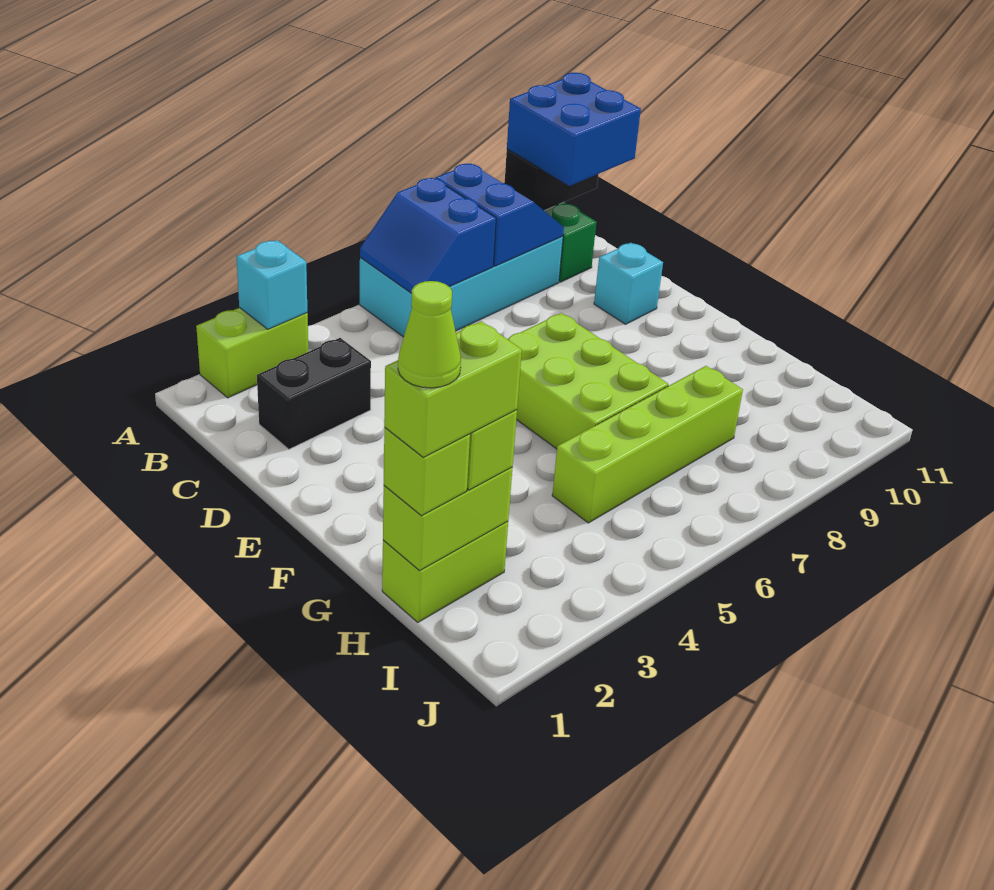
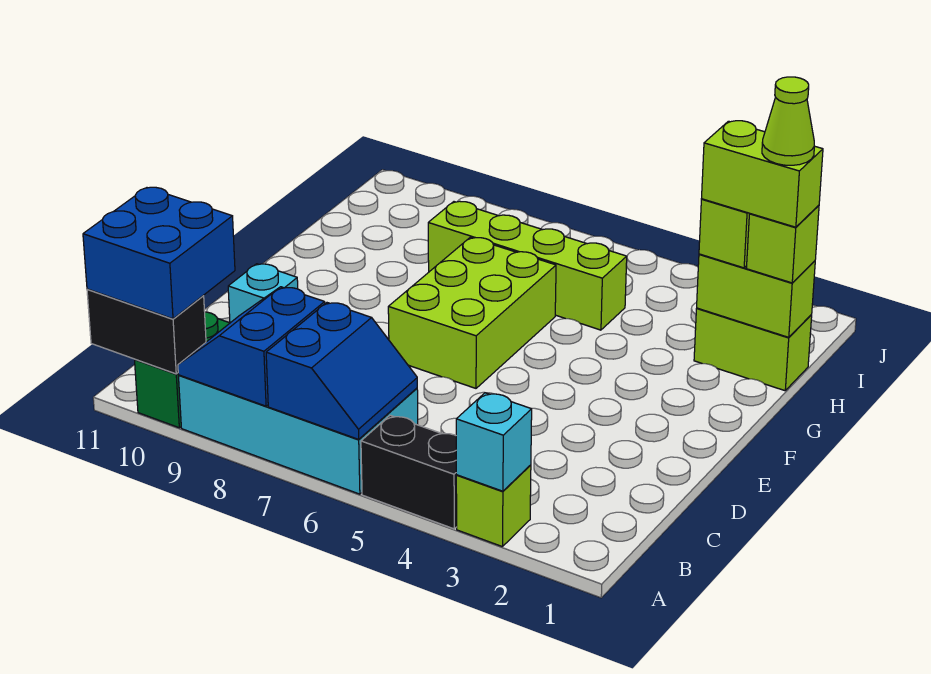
lime brick A2:A3 level 1 -> lime brick A3 level 1
black brick C2:C3 level 1 -> black brick A4:A5 level 1

